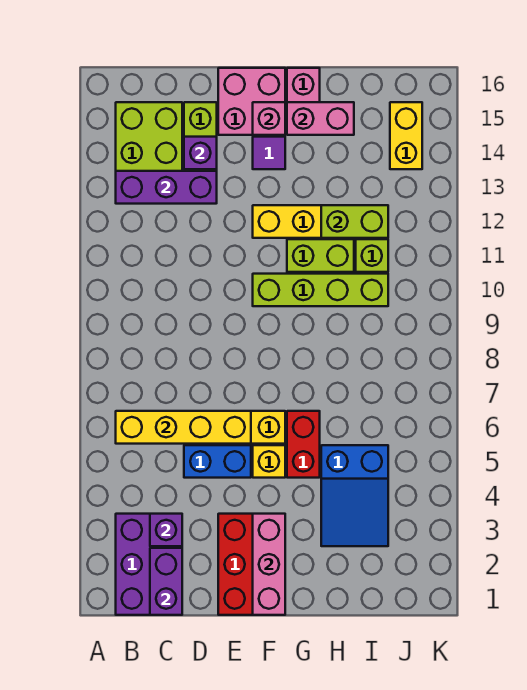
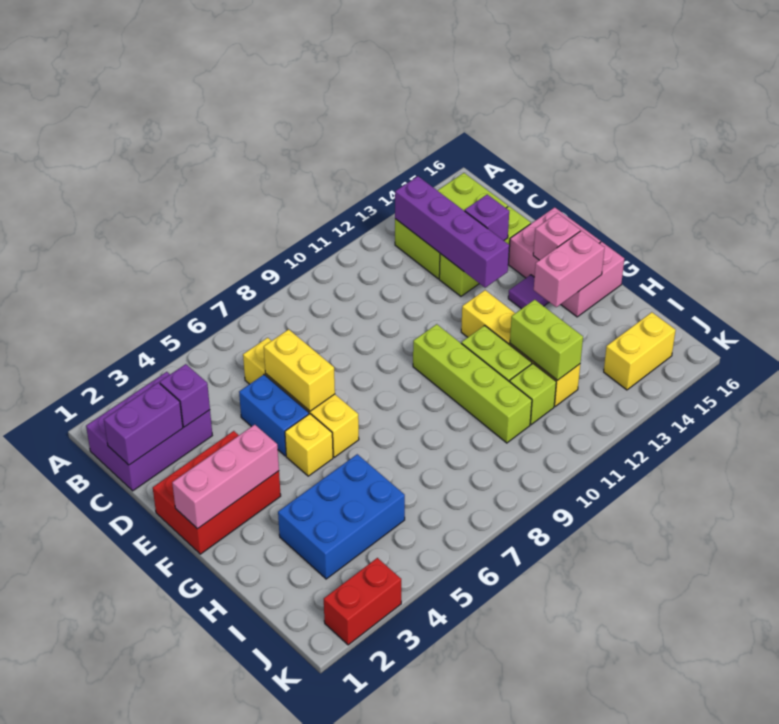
yellow brick B6:E6 level 2 -> yellow brick D6:E6 level 2
purple brick B13:D13 level 2 -> purple brick B13:E13 level 2
red brick G5:G6 level 1 -> red brick K2:K3 level 1
pink brick G15:H15 level 2 -> pink brick G14:G15 level 2
blue slope H3:I5 level 1 top 5 -> blue brick H3:I5 level 1

